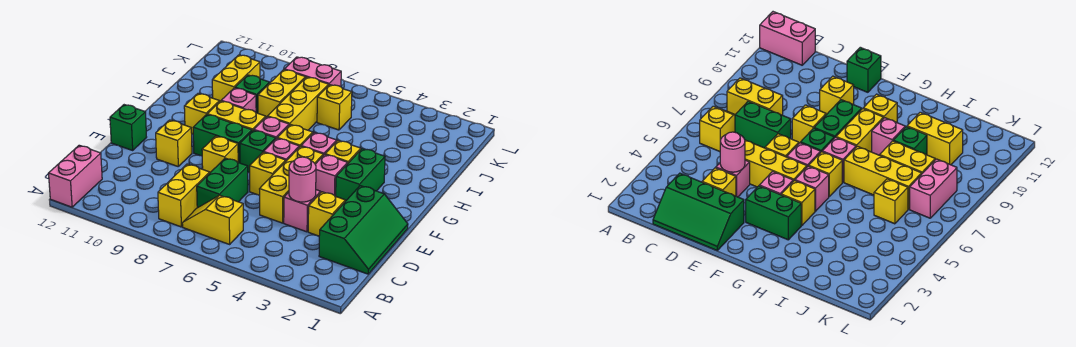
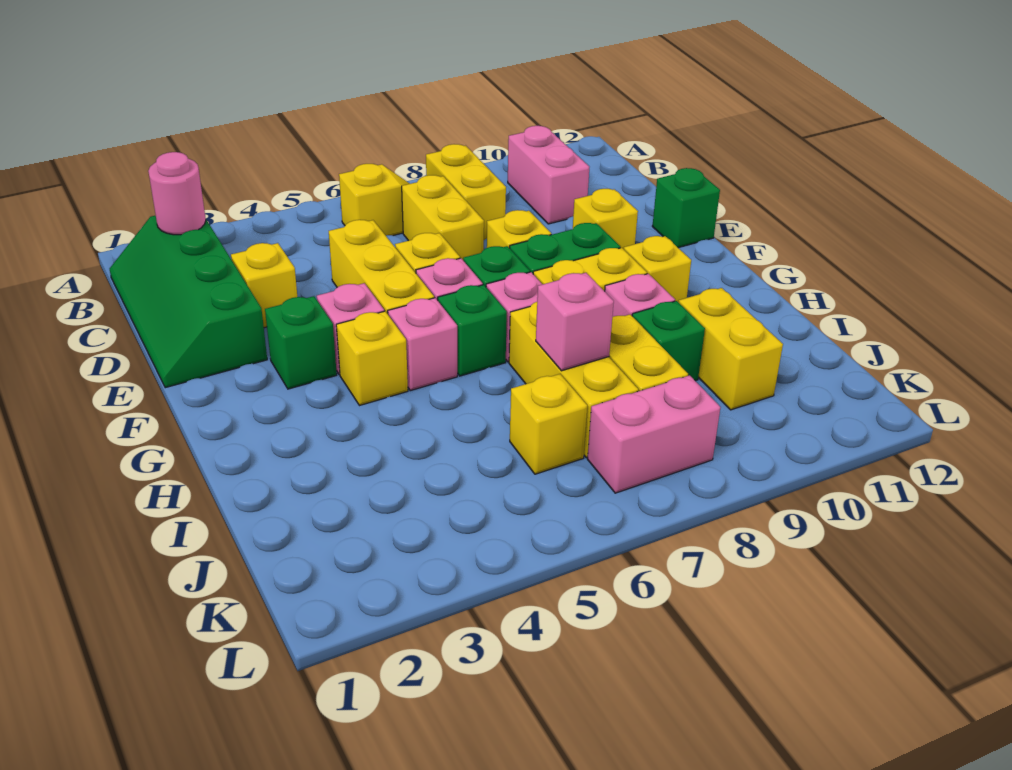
pink brick A12:B12 level 1 -> pink brick B10:C10 level 1
green slope C1:E2 level 1 top 2 -> green slope B1:E2 level 1 top 2
green brick C7:D7 level 1 -> yellow brick C7:D7 level 1
pink brick D4 level 1 -> pink brick I7 level 2
pink round brick D4 level 2 -> pink round brick B2 level 2
green brick F3:G3 level 1 -> green brick F3 level 1
yellow brick G6 level 1 -> green brick G6 level 1

